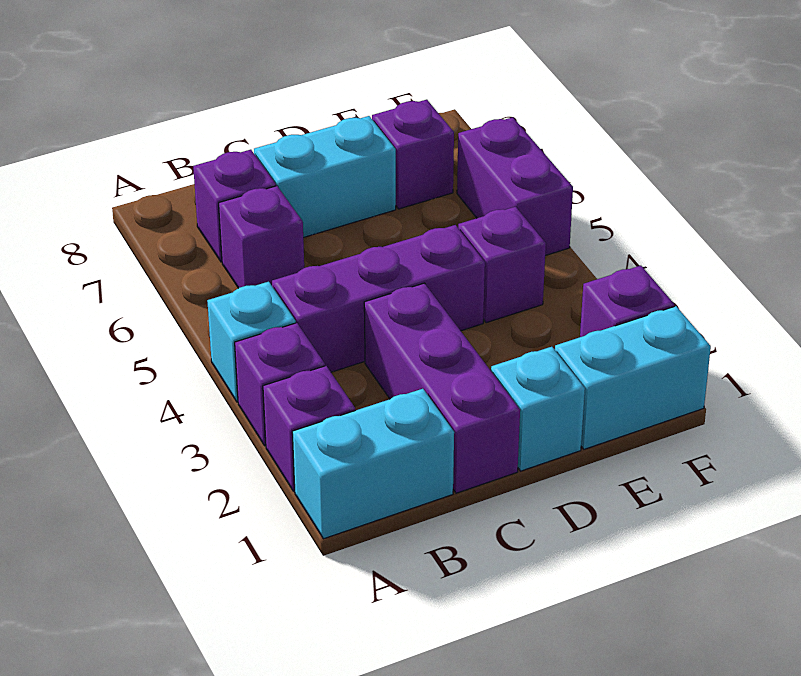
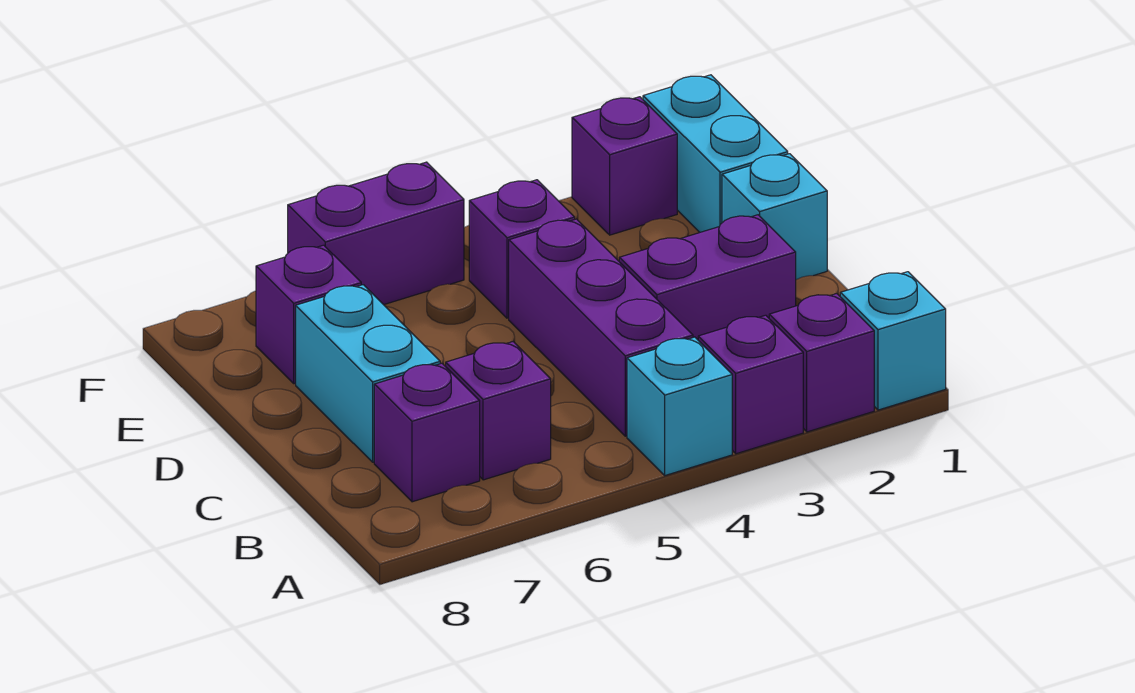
cyan brick A1:B1 level 1 -> cyan brick A1 level 1
purple brick C1:C3 level 1 -> purple brick C2:C3 level 1

